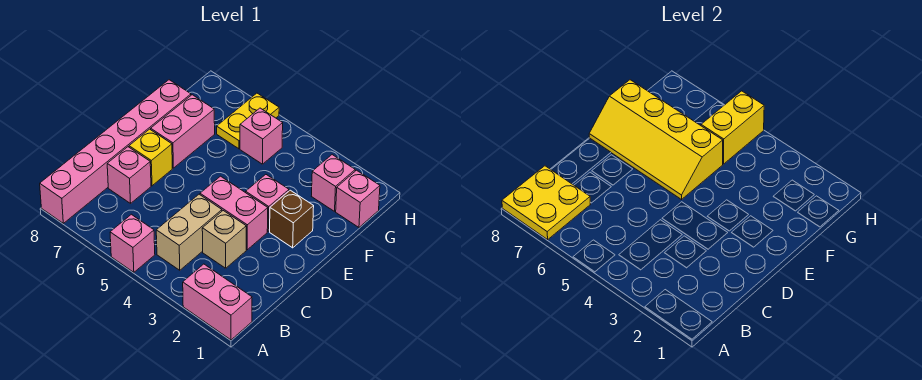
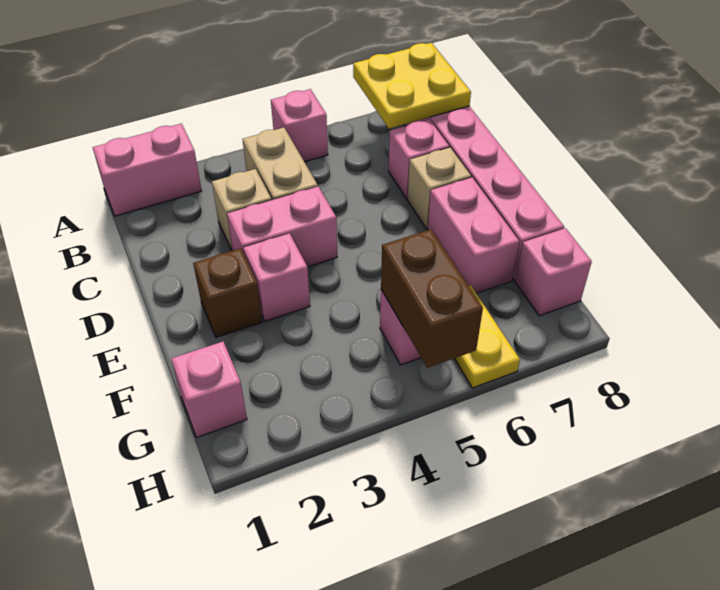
yellow brick D7 level 1 -> tan brick D7 level 1
yellow slope E5:F8 level 2 top F -> none
pink brick G2 level 1 -> pink brick G8 level 1
yellow brick G5:H5 level 2 -> brown brick G5:H5 level 2

